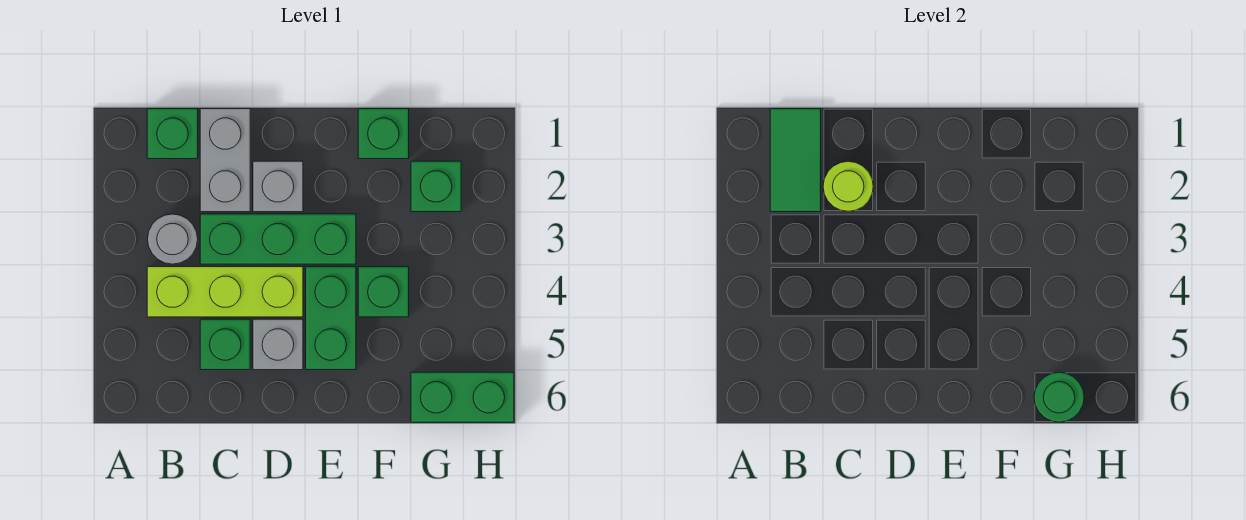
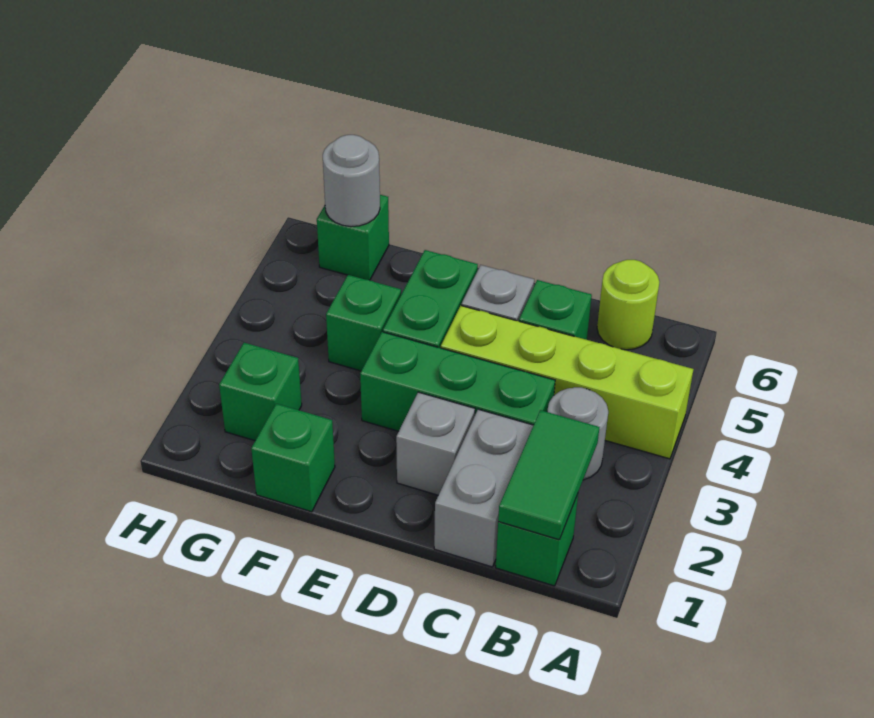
lime brick B4:D4 level 1 -> lime brick A4:D4 level 1
lime round brick C2 level 2 -> lime round brick B6 level 1
green brick G6:H6 level 1 -> green brick G6 level 1
green round brick G6 level 2 -> grey round brick G6 level 2

